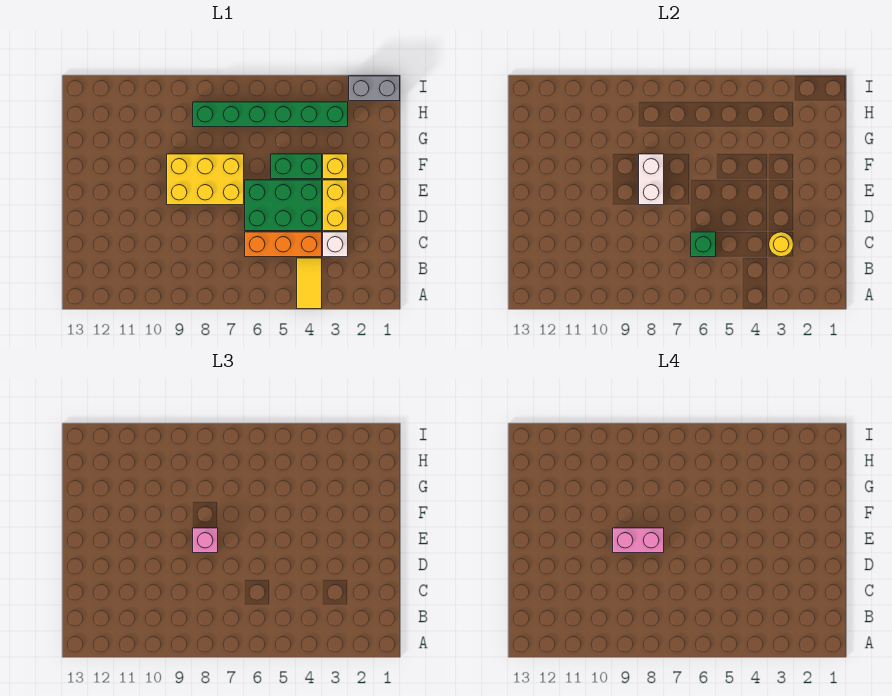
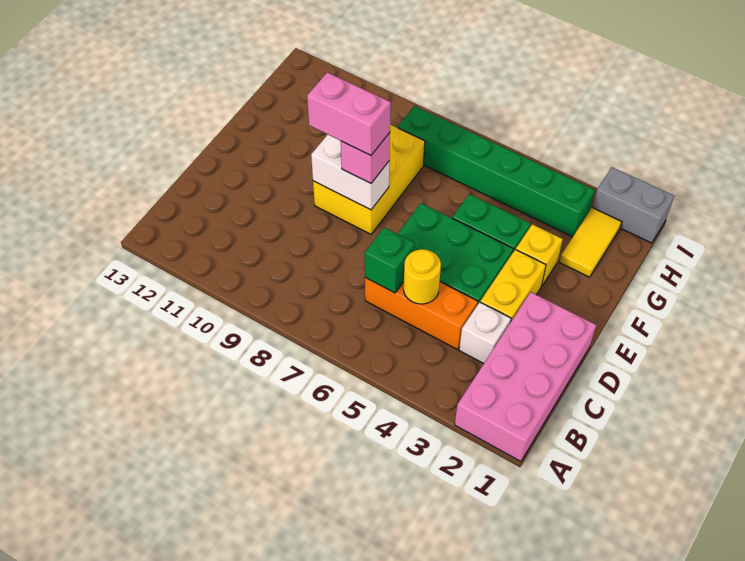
none -> pink brick A1:D2 level 1
yellow tile A4:B4 level 1 -> yellow tile G2:H2 level 1
yellow round brick C3 level 2 -> yellow round brick C5 level 2
yellow brick E7:F9 level 1 -> yellow brick E8:G9 level 1
white brick E8:F8 level 2 -> white brick E8:E9 level 2

